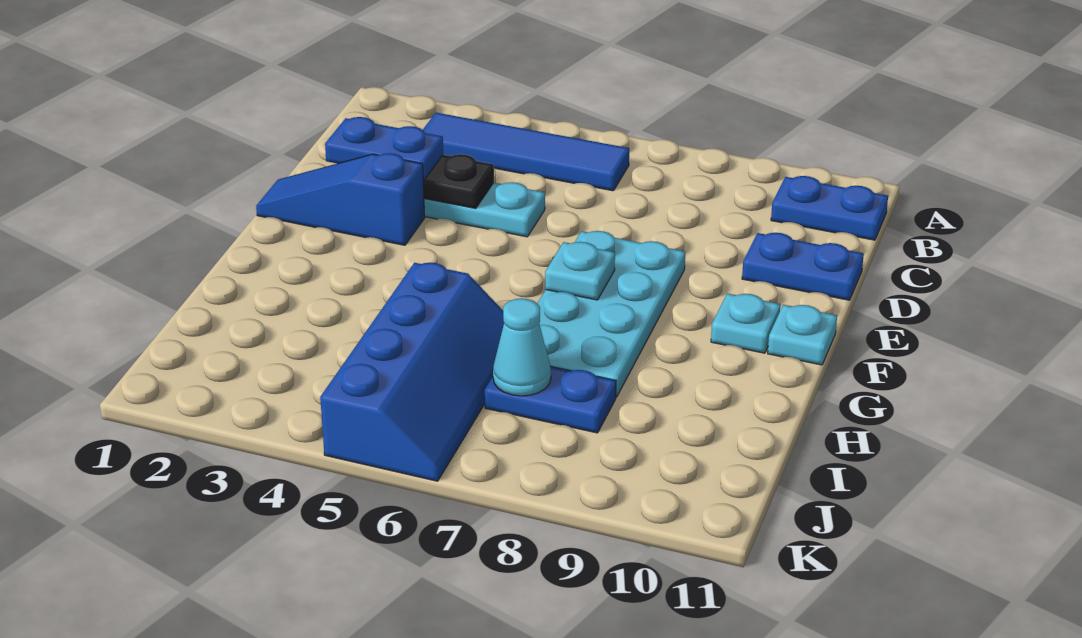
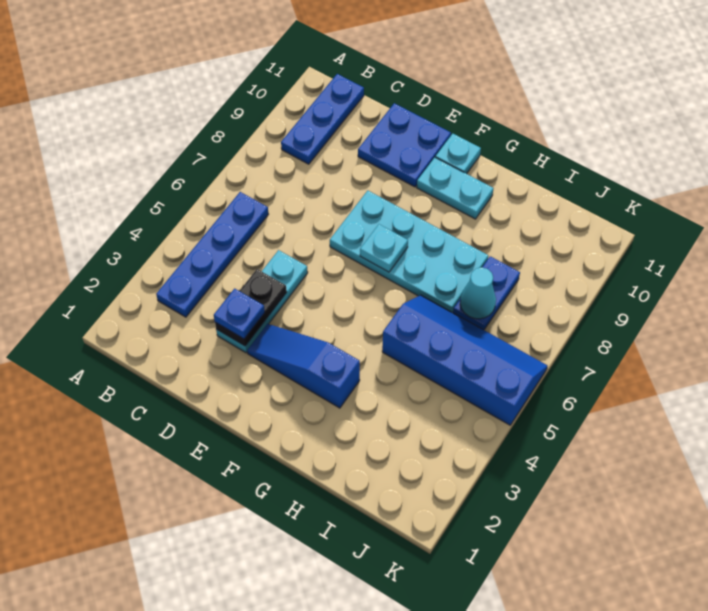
blue tile B3:B6 level 1 -> blue plate B3:B6 level 1
blue plate B10:B11 level 1 -> blue plate B9:B11 level 1
blue plate D2:D3 level 3 -> blue plate D3 level 3
blue plate D10:D11 level 1 -> blue plate D10:E11 level 1
blue slope E1:E3 level 1 top 3 -> blue slope E3:G3 level 1 top G
cyan plate F10 level 1 -> cyan plate F10:G10 level 1

